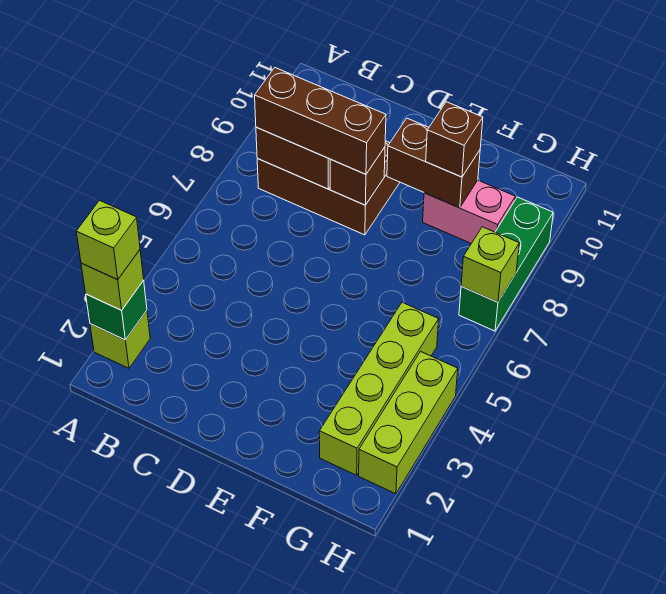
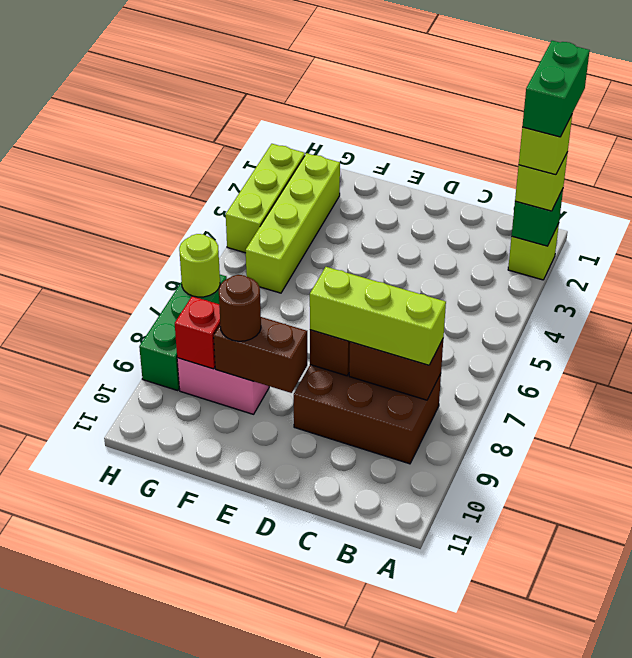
none -> green brick A1:A2 level 5
brown brick B8:D8 level 3 -> lime brick B8:D8 level 3
brown brick F9 level 3 -> brown round brick F9 level 3
none -> red brick G9 level 2
lime brick H7 level 2 -> lime round brick H7 level 2

